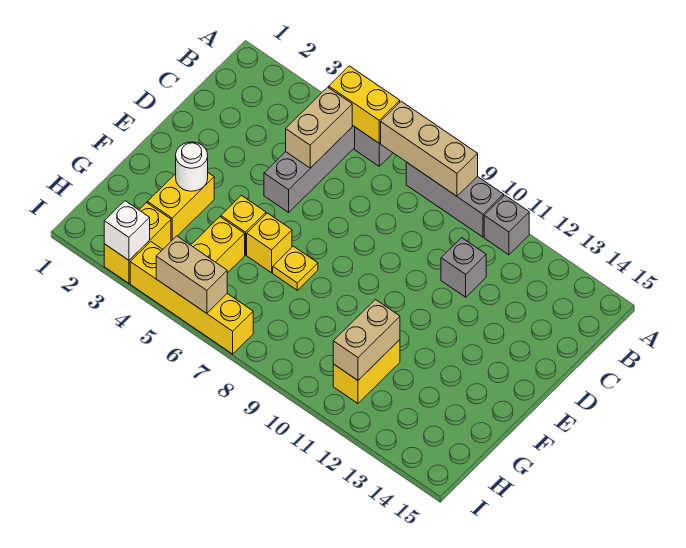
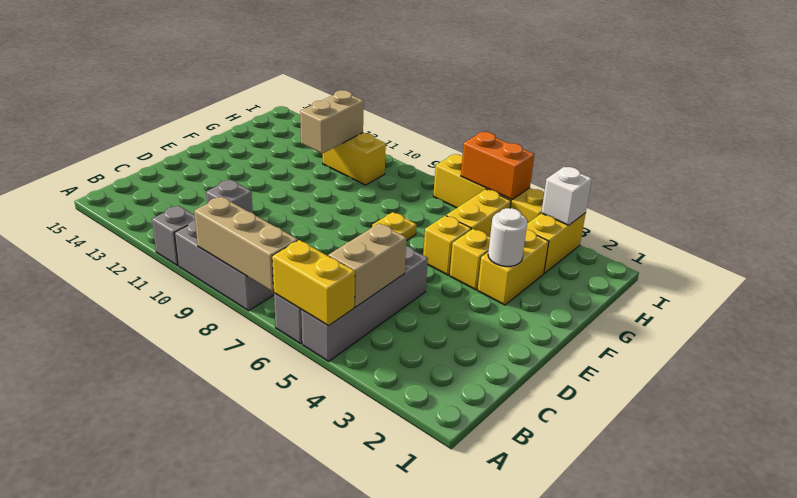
yellow brick F6 level 1 -> yellow brick F4 level 1
yellow brick G11:H11 level 1 -> yellow brick H10:H11 level 1
tan brick I5:I6 level 2 -> orange brick I5:I6 level 2

